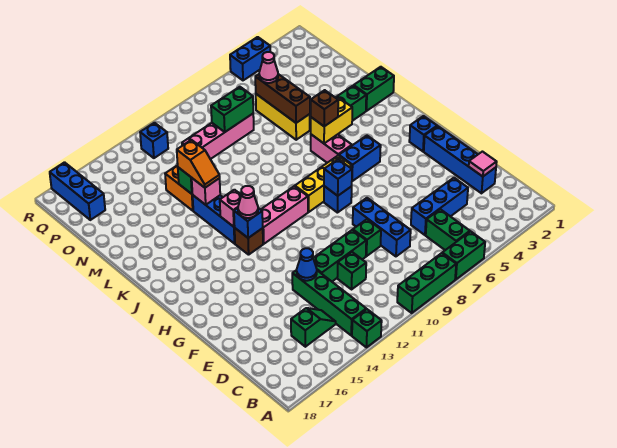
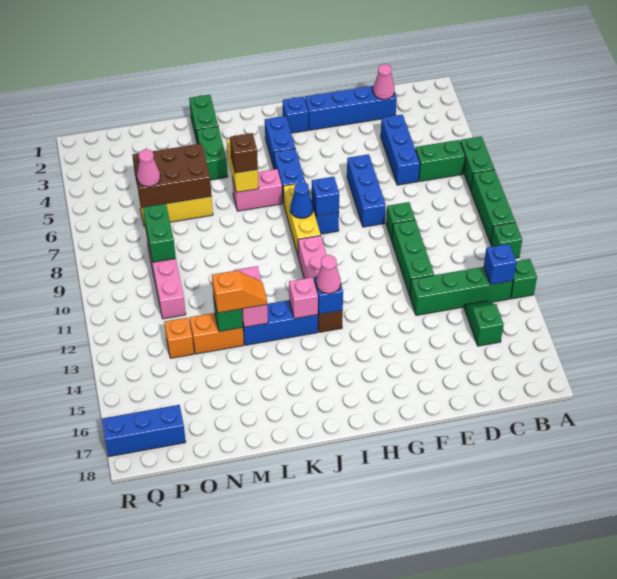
pink tile D2 level 2 -> pink cone D2 level 2
blue brick D8:F8 level 1 -> blue brick F6:F8 level 1
green brick D11 level 1 -> green brick A11 level 1
blue cone E13 level 2 -> blue cone I8 level 2
pink brick L13 level 2 -> pink brick L12:L13 level 2
brown brick M6:O6 level 2 -> brown brick M5:O6 level 2
none -> orange brick O13 level 1
blue brick Q12 level 1 -> blue brick B13 level 2
blue brick R4:R5 level 1 -> blue brick I3:I4 level 1

